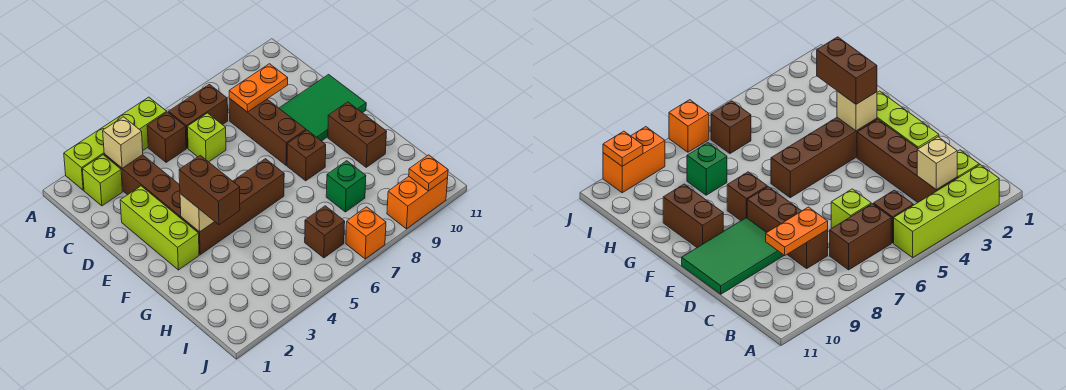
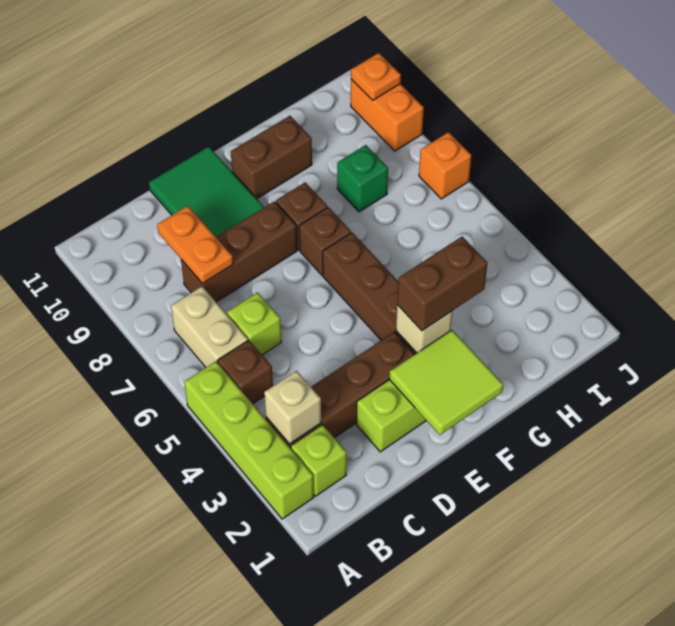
brown brick B6:B7 level 1 -> tan brick B6:B7 level 1
none -> lime tile E1:F2 level 2
brown brick I6 level 1 -> brown brick F7 level 1

